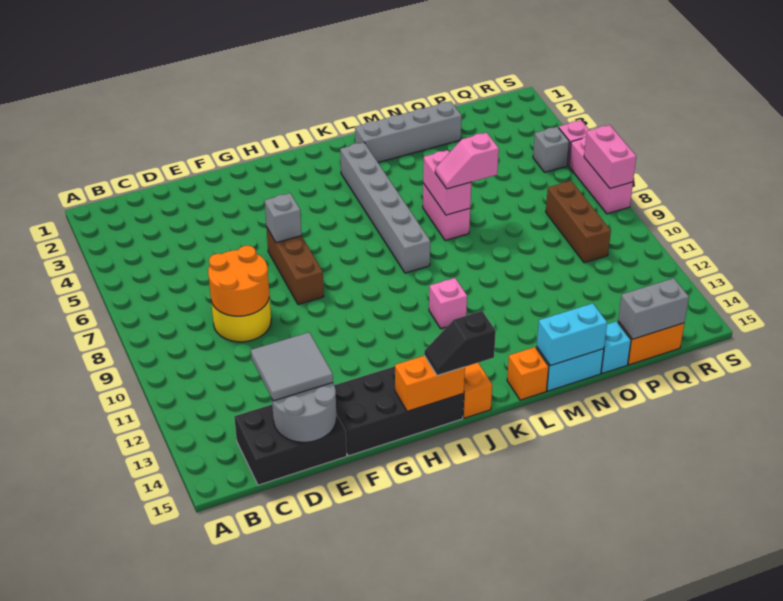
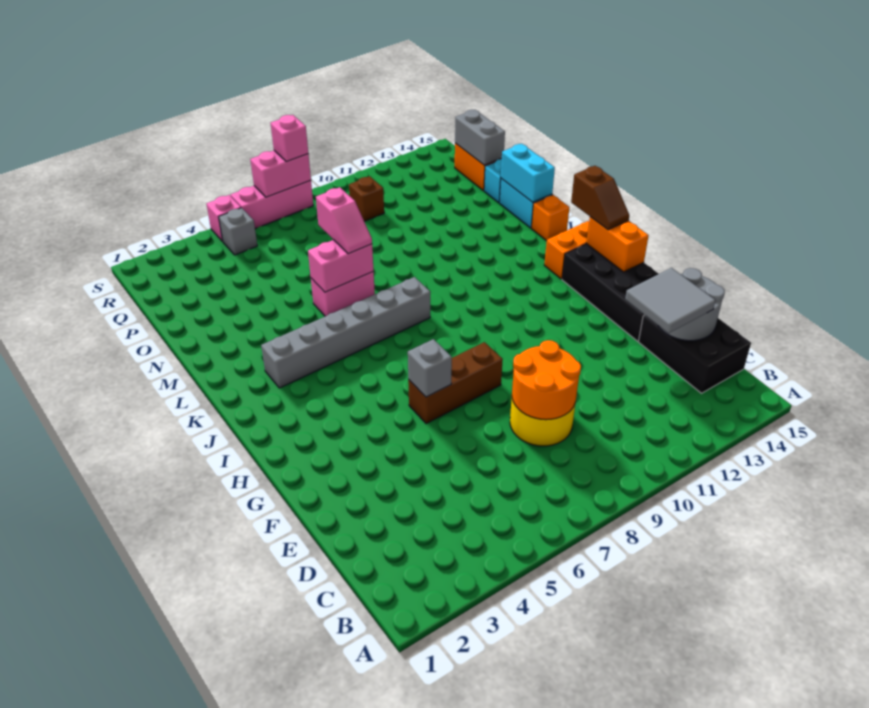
black slope I15:J15 level 3 top J -> brown slope I15:J15 level 3 top J
pink brick K11 level 1 -> pink brick S8 level 3
grey brick L2:O2 level 1 -> none
brown brick Q8:Q10 level 1 -> brown brick Q10 level 1

